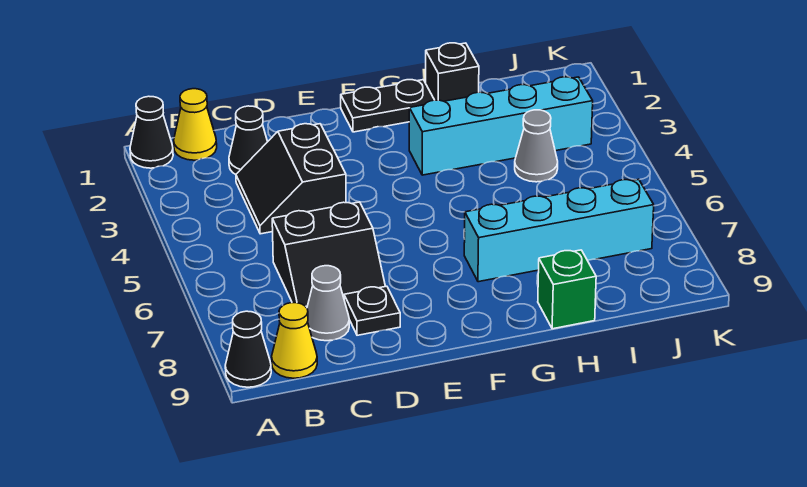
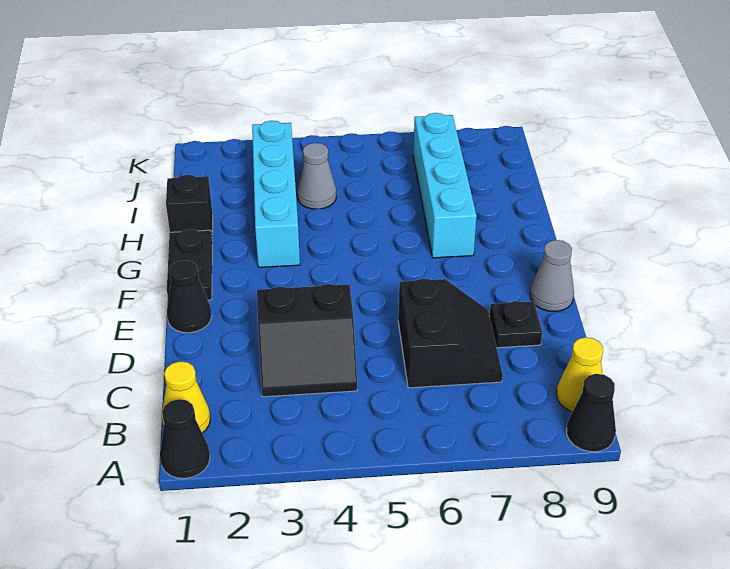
black cone C2 level 1 -> black cone E1 level 1
grey cone C8 level 1 -> grey cone E9 level 1
green brick H9 level 1 -> none

